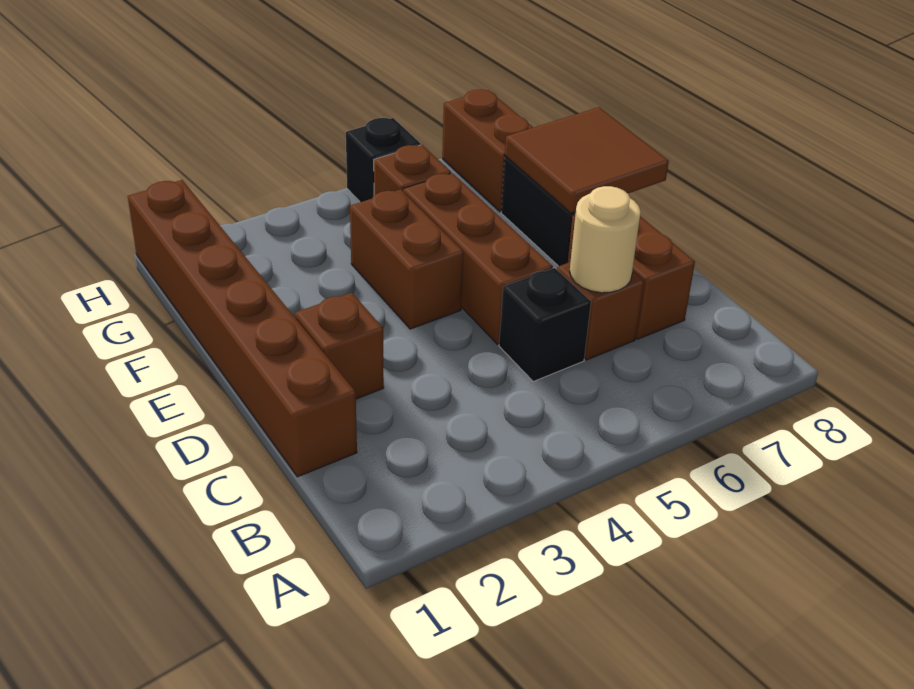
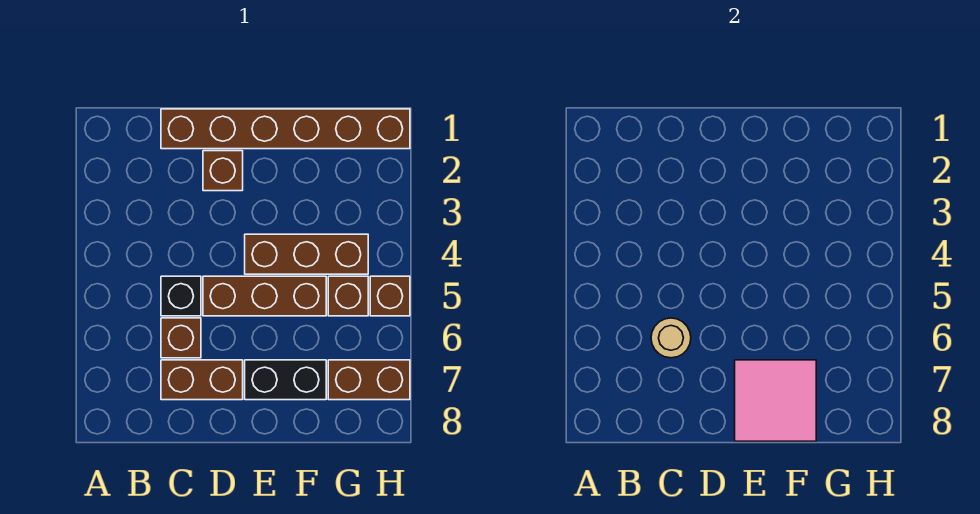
brown brick E4:F4 level 1 -> brown brick E4:G4 level 1
brown tile E7:F8 level 2 -> pink tile E7:F8 level 2
black brick H5 level 1 -> brown brick H5 level 1

